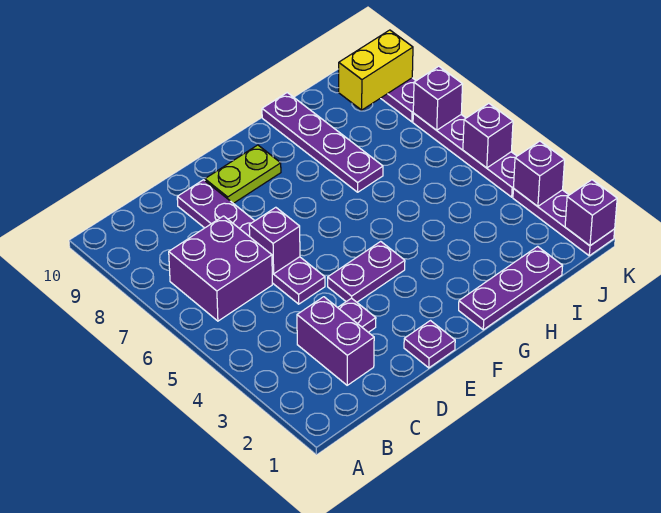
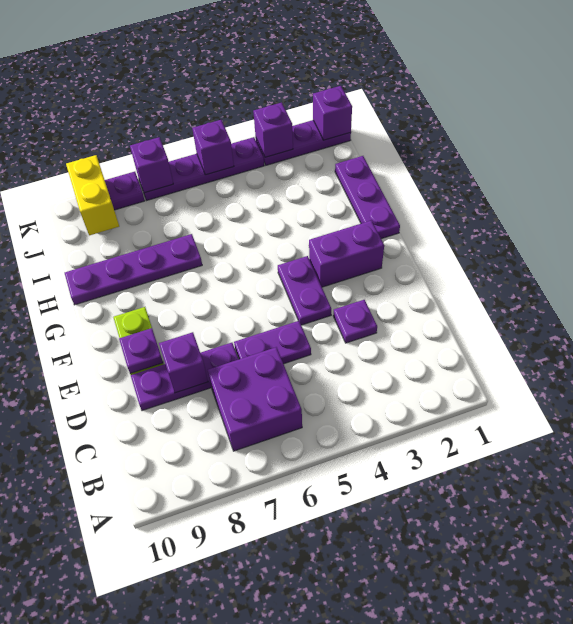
purple brick C2:C3 level 1 -> purple brick F2:F3 level 1
purple brick D6 level 2 -> purple brick D8 level 2
purple plate E1 level 1 -> purple plate E9 level 2

